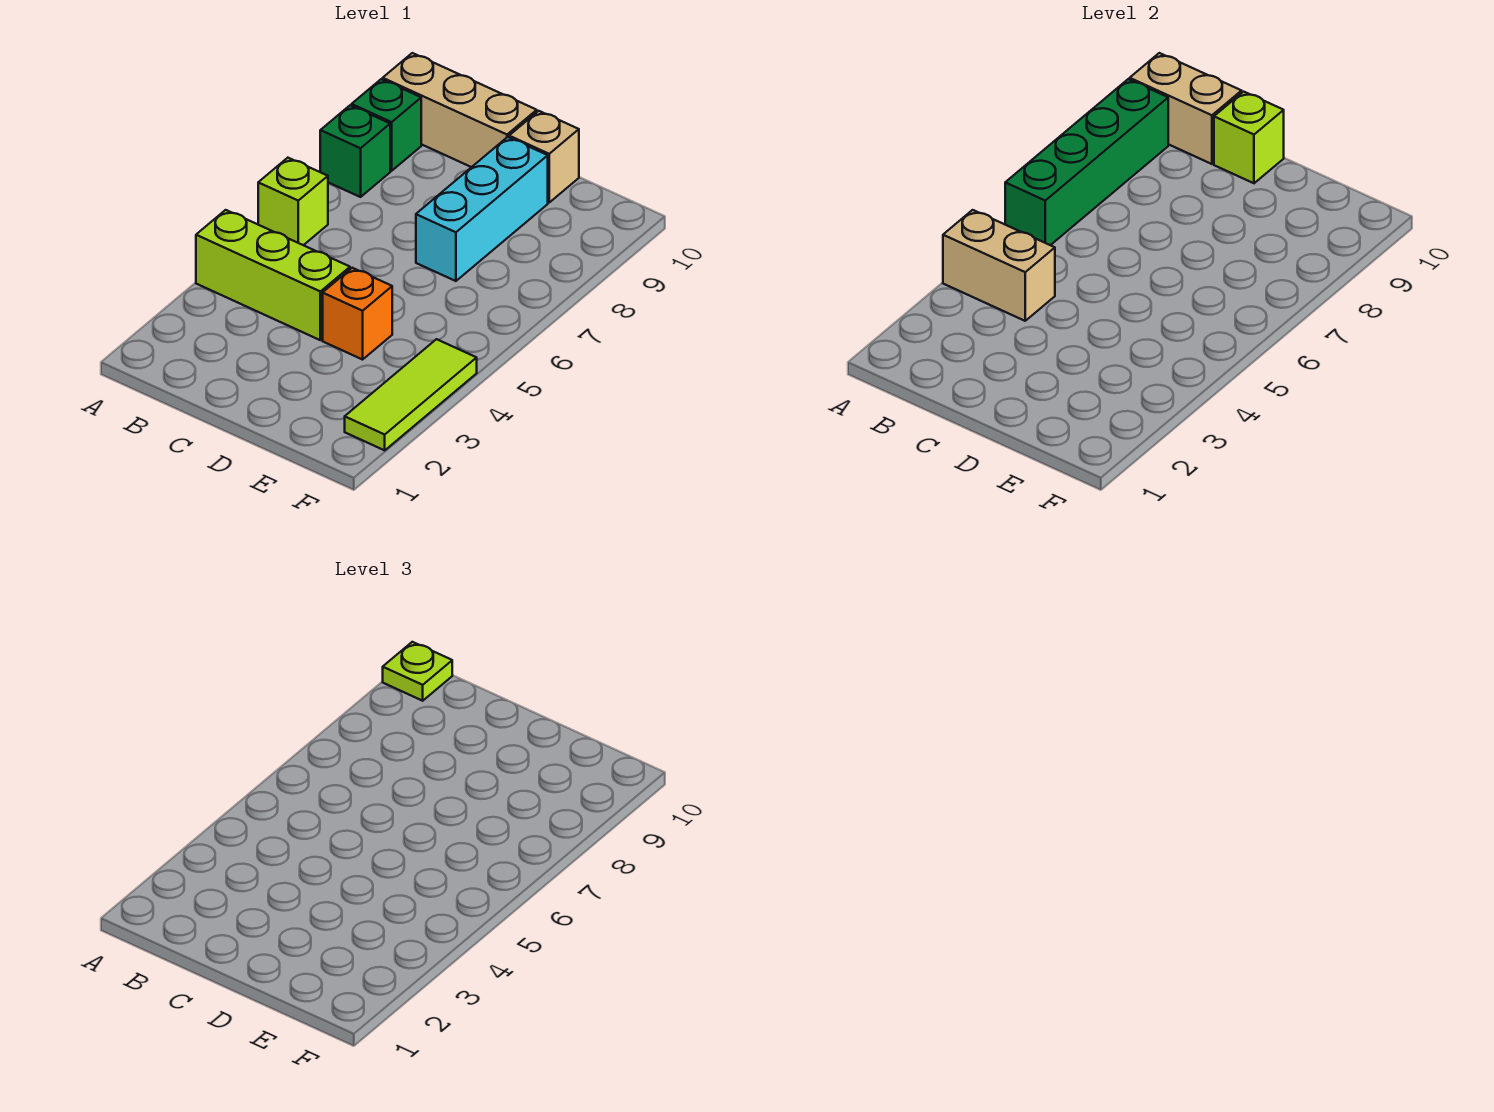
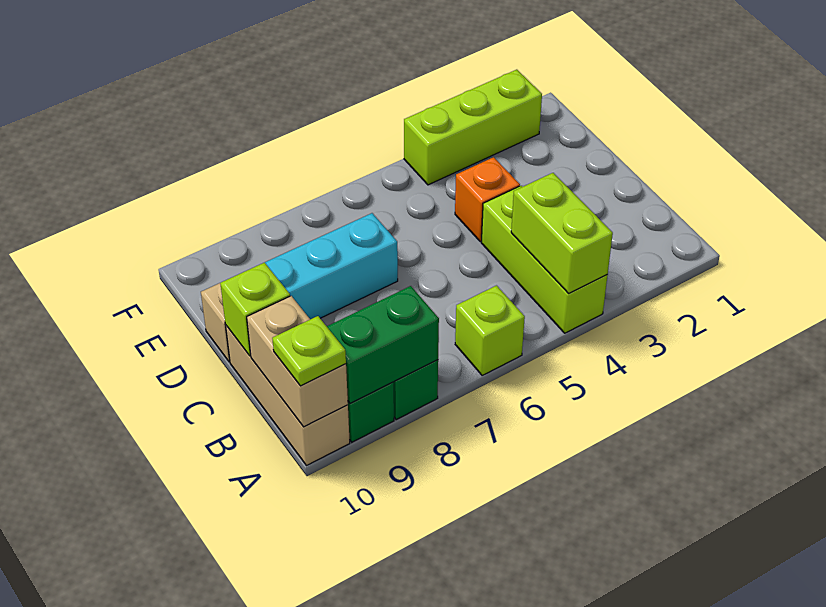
tan brick A4:B4 level 2 -> lime brick A4:B4 level 2
green brick A6:A9 level 2 -> green brick A8:A9 level 2
lime tile F2:F4 level 1 -> lime brick F2:F4 level 1

